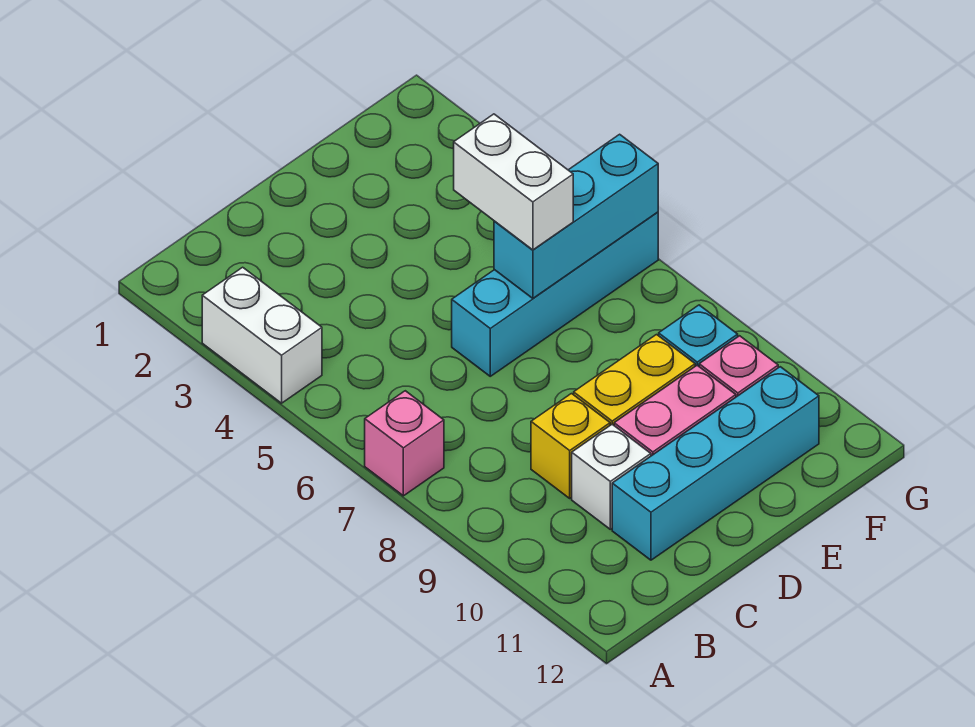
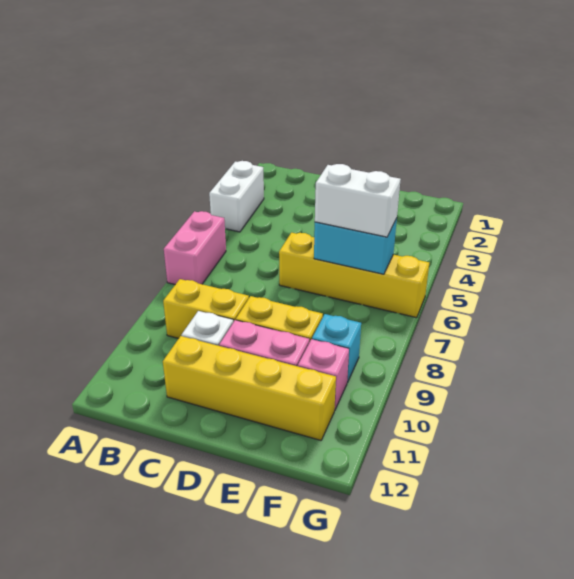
pink brick A7 level 1 -> pink brick A6:A7 level 1
yellow brick C9 level 1 -> yellow brick B9:C9 level 1
cyan brick C11:F11 level 1 -> yellow brick C11:F11 level 1
cyan brick D6:G6 level 1 -> yellow brick D6:G6 level 1
white brick E5:E6 level 3 -> white brick E6:F6 level 3
cyan brick E6:G6 level 2 -> cyan brick E6:F6 level 2

